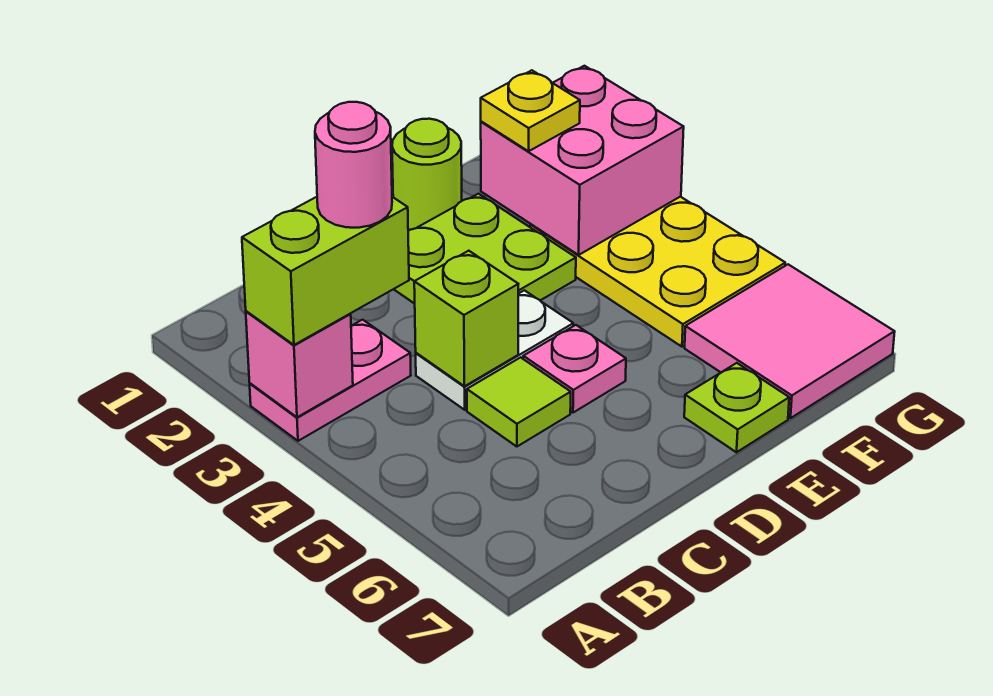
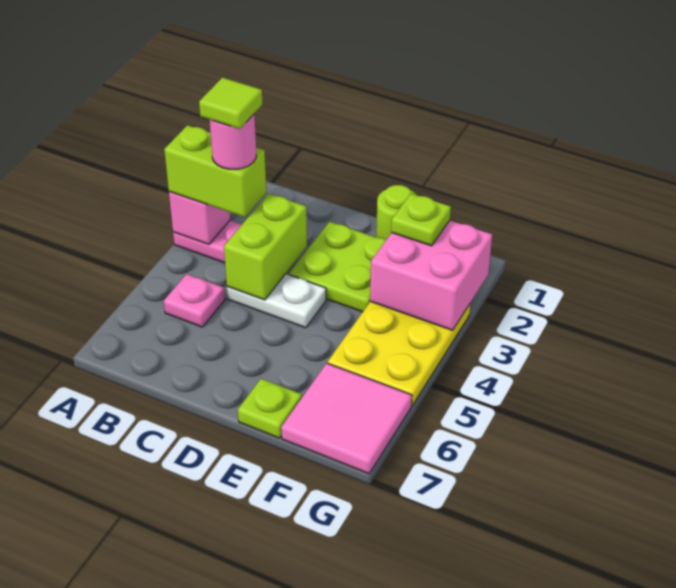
lime brick C4 level 2 -> lime brick C3:C4 level 2
lime tile C5 level 1 -> lime tile B3 level 5
pink plate D5 level 1 -> pink plate B5 level 1
yellow plate F2 level 3 -> lime plate F2 level 3

